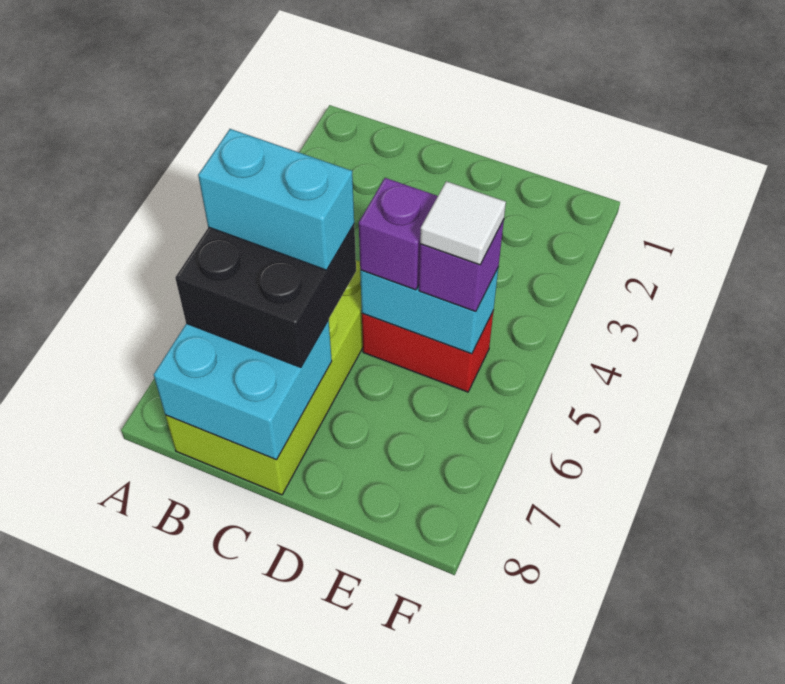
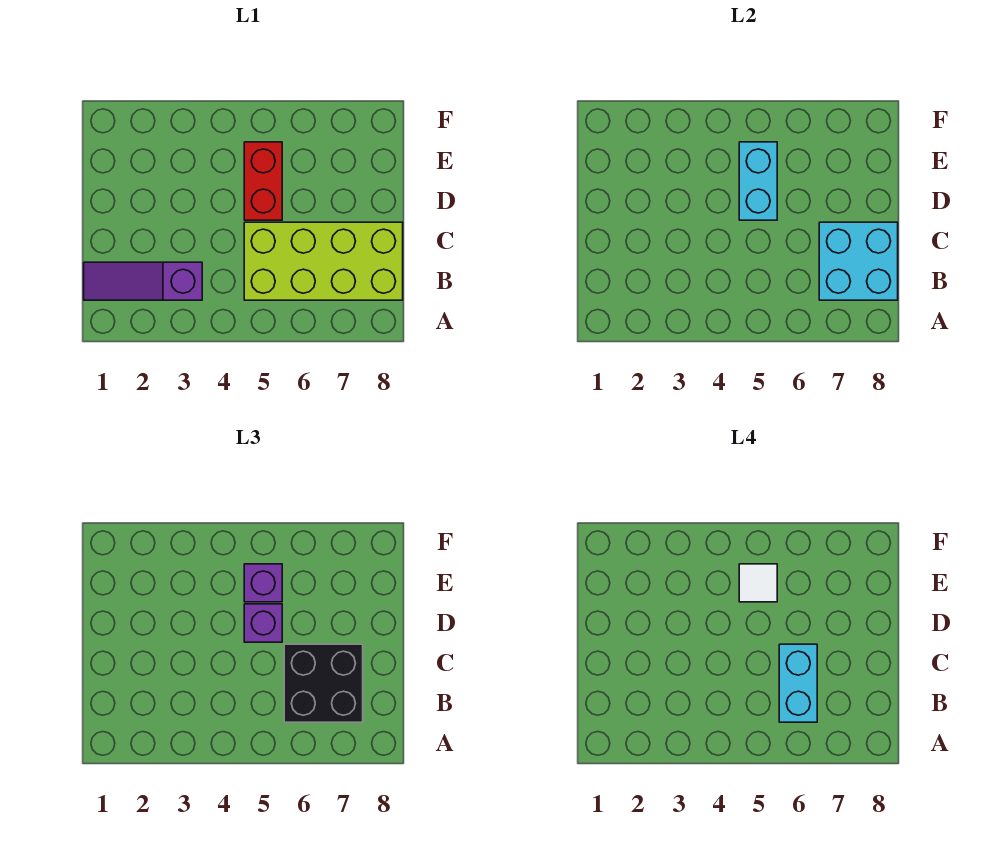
none -> purple slope B1:B3 level 1 top 3

